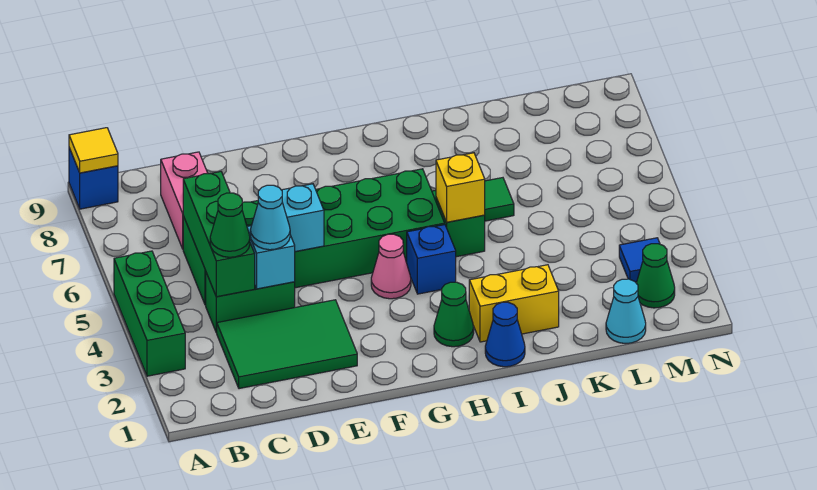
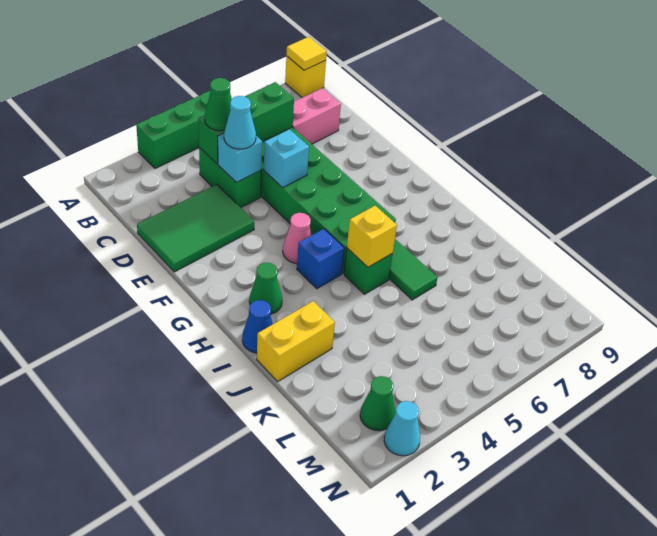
blue brick A9 level 1 -> yellow brick A9 level 1
green tile C2:E3 level 1 -> green tile D1:E3 level 1
yellow brick I2:J2 level 1 -> yellow brick J1:J2 level 1
cyan cone L1 level 1 -> cyan cone N2 level 1
blue tile M3 level 1 -> none

